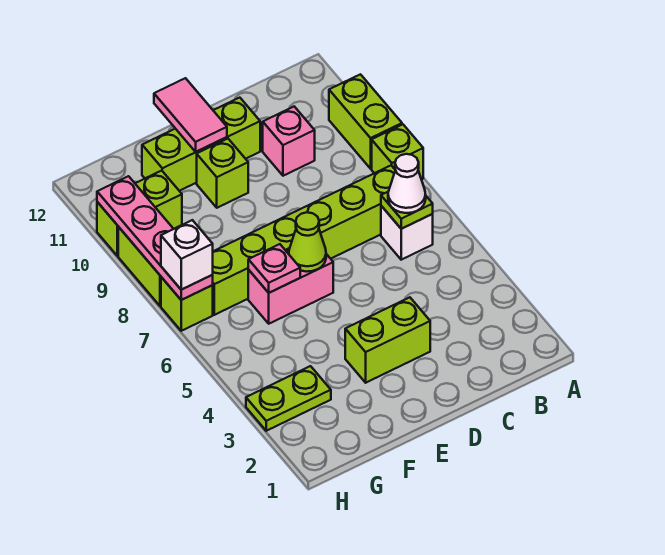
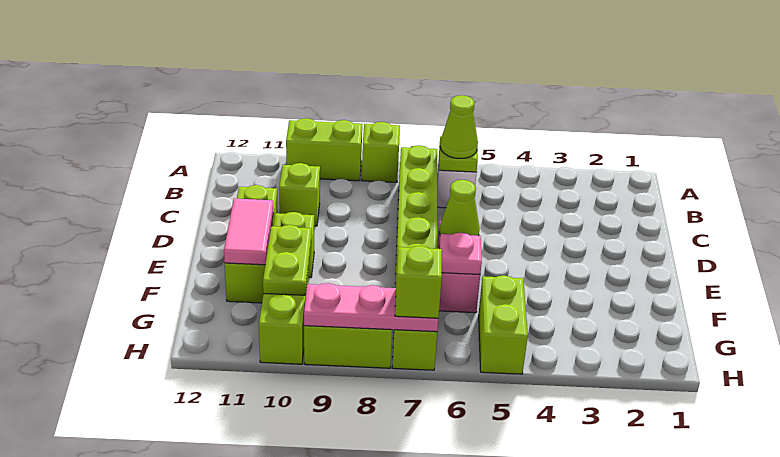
white cone B6 level 3 -> lime cone B6 level 3
pink brick C10 level 1 -> lime brick C10 level 1
lime brick D3:E3 level 1 -> lime brick G5:H5 level 1
pink tile E11:E12 level 2 -> pink tile E11:F11 level 2
lime plate G3:H3 level 1 -> lime plate F10:G10 level 2
pink plate H7:H10 level 2 -> pink plate H7:H9 level 2
white brick H7 level 3 -> lime brick H7 level 3

